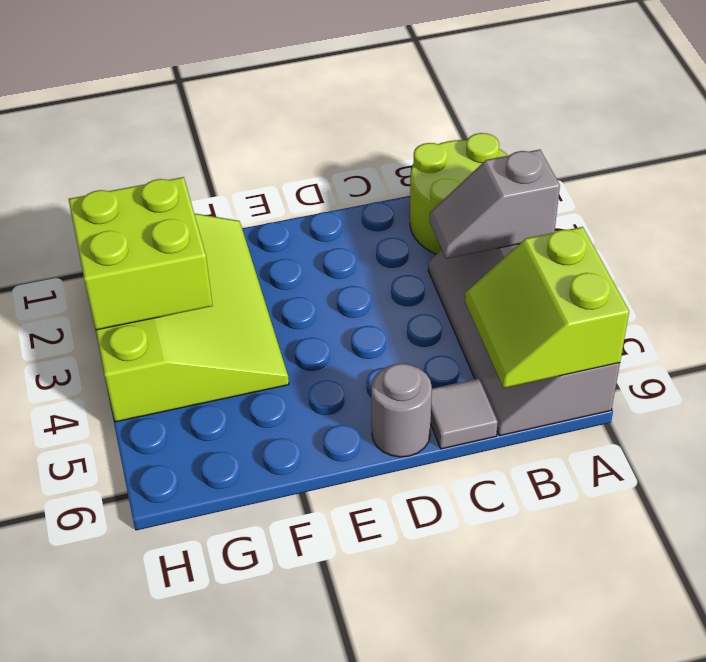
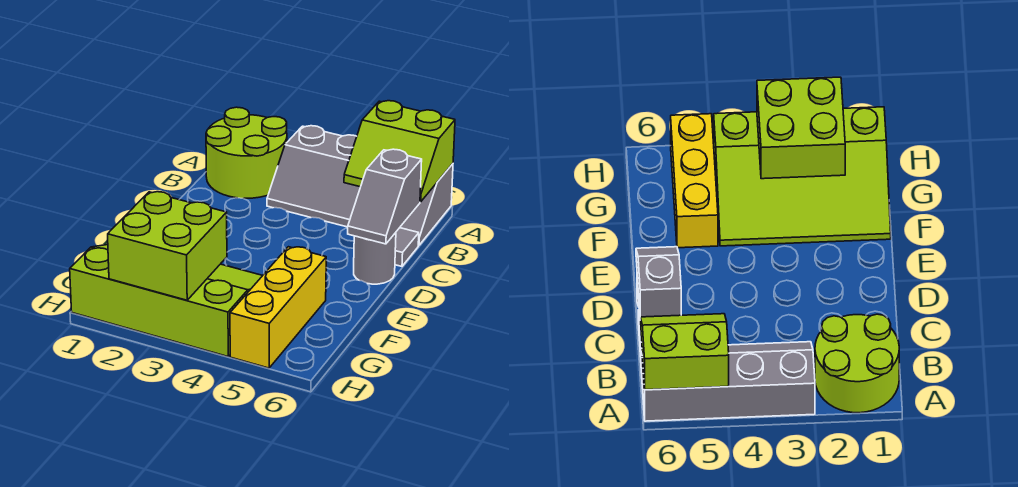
grey slope A3:B3 level 2 top A -> grey slope C6:D6 level 2 top C
none -> yellow brick F5:H5 level 1

